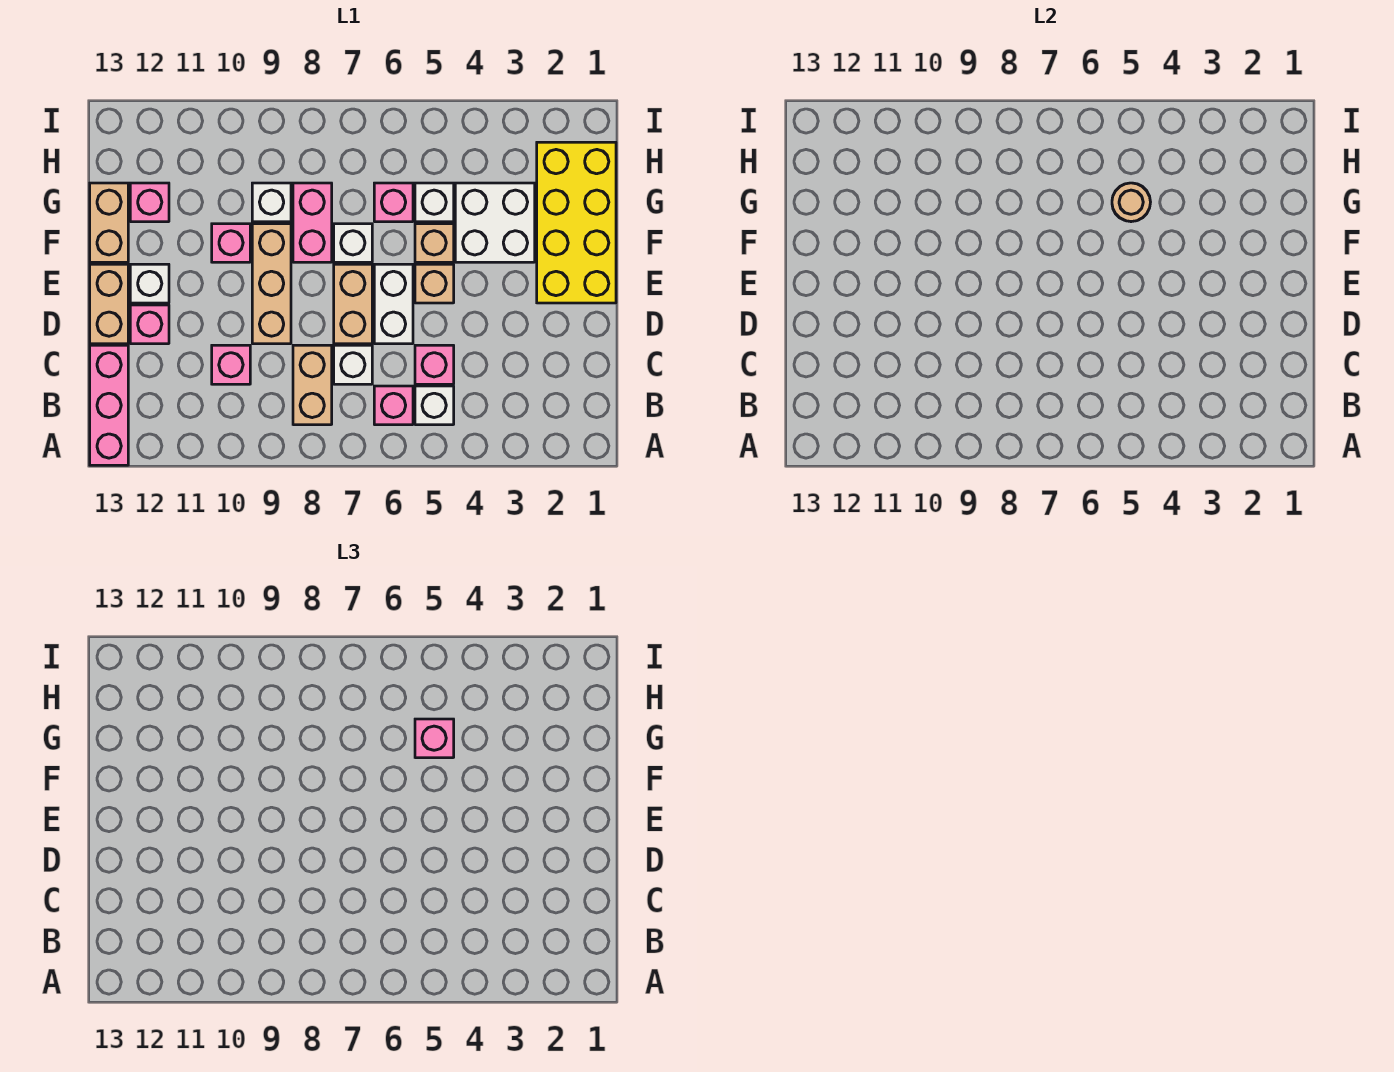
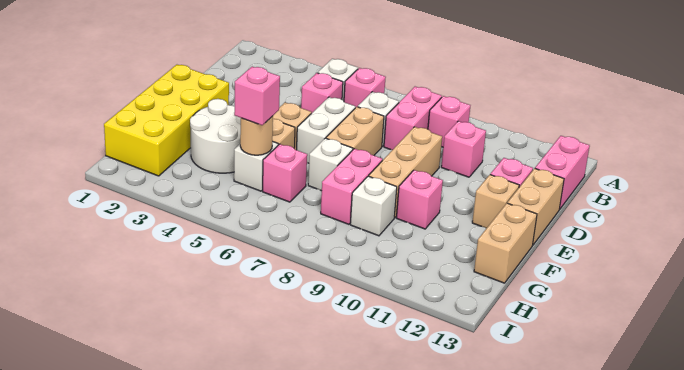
pink brick A13:C13 level 1 -> pink brick B13:C13 level 1
tan brick B8:C8 level 1 -> pink brick B8:C8 level 1
white brick E12 level 1 -> tan brick E12 level 1
white brick F3:G4 level 1 -> white round brick F3:G4 level 1
pink brick G12 level 1 -> pink brick B9 level 1

